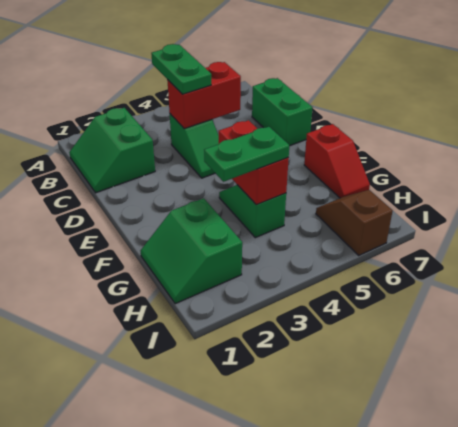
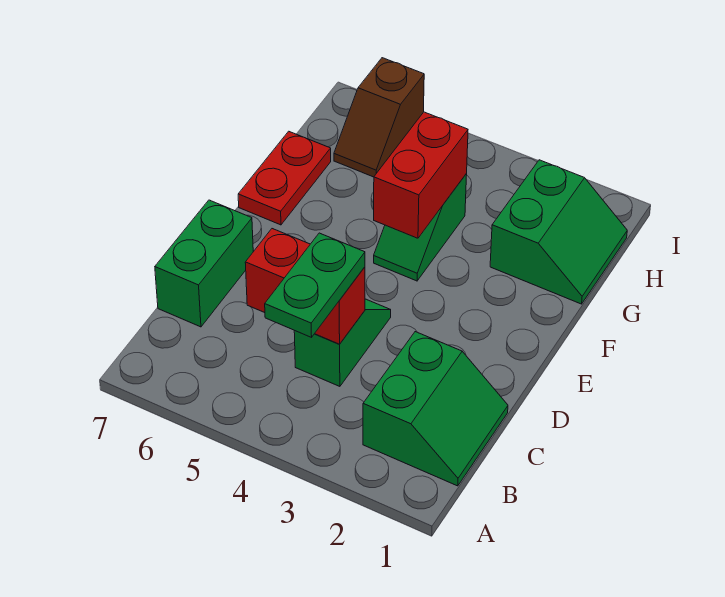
red slope F7:G7 level 1 top F -> red plate F7:G7 level 1
green plate G3:G4 level 3 -> none

